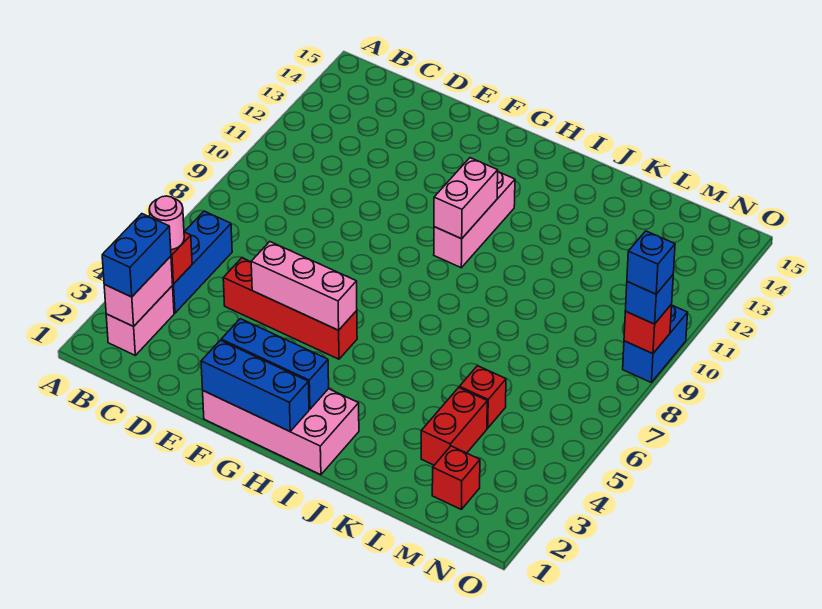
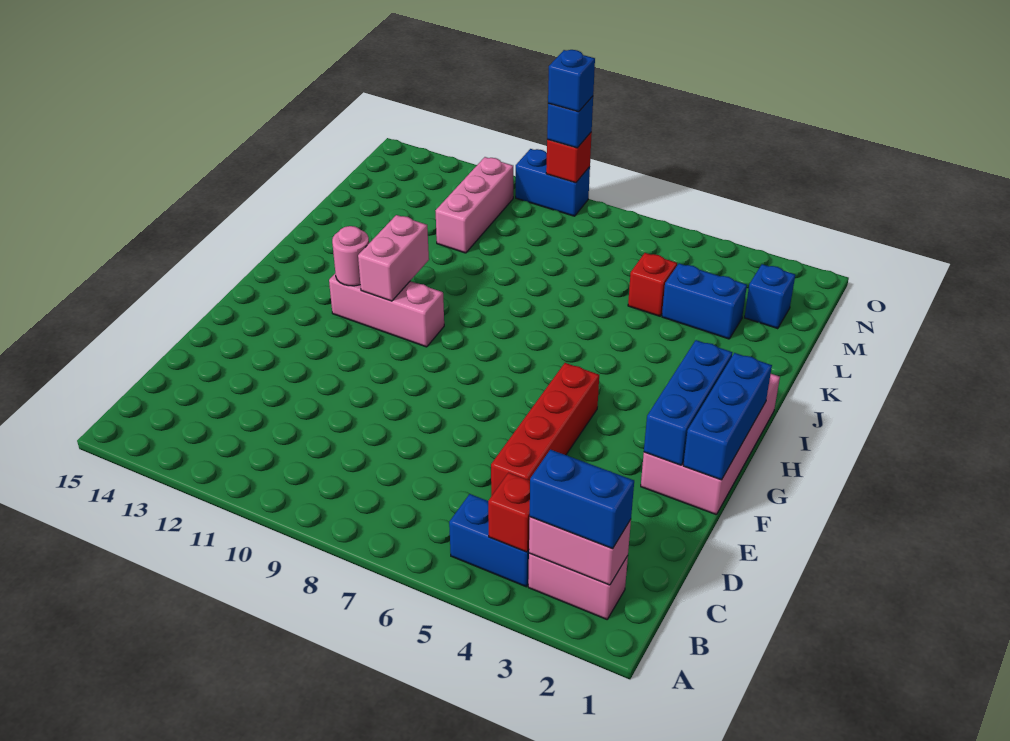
blue brick B4:B6 level 1 -> blue brick B4:B5 level 1
pink round brick B4 level 3 -> pink round brick H12 level 2
pink brick E5:G5 level 2 -> pink brick L11:N11 level 1
pink brick H10:H11 level 2 -> pink brick H11:I11 level 2
red brick L3:L4 level 1 -> blue brick L3:L4 level 1
red brick M2 level 1 -> blue brick M2 level 1

